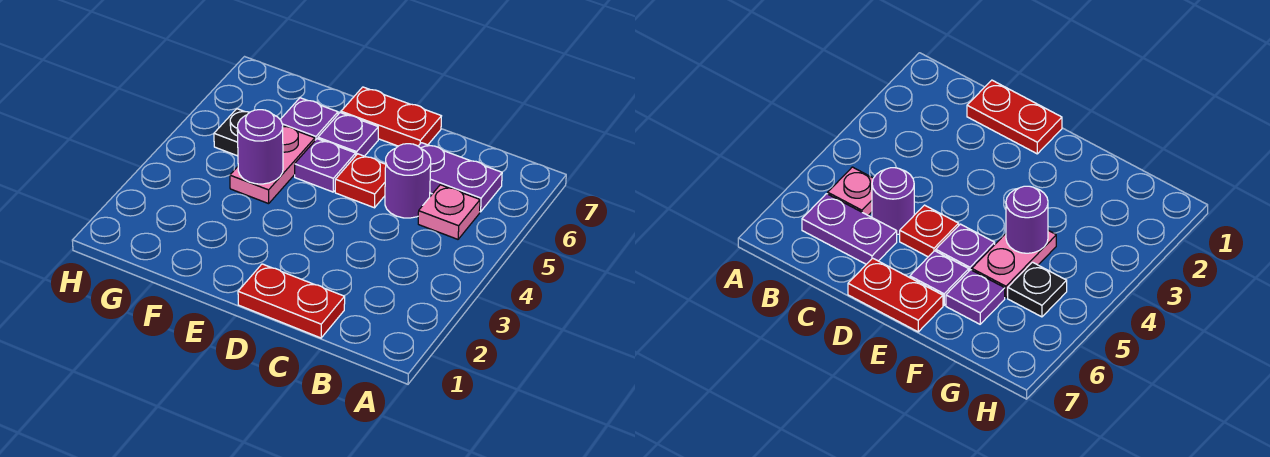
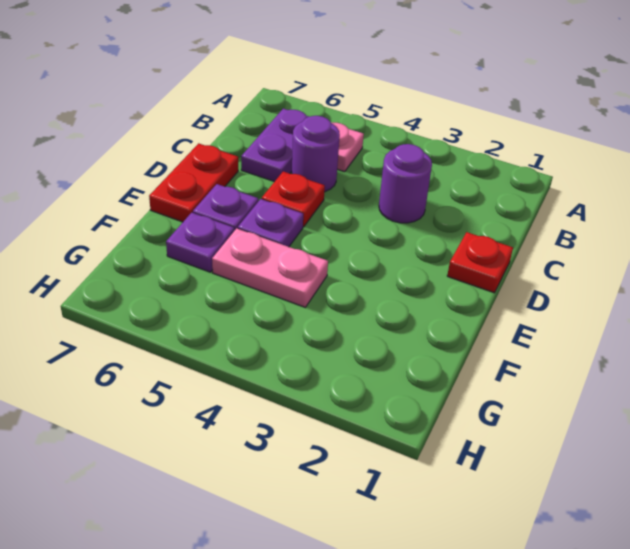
red plate C1:D1 level 1 -> red plate D1 level 1
purple round brick F4 level 2 -> purple round brick C3 level 1
black plate G5 level 1 -> none

